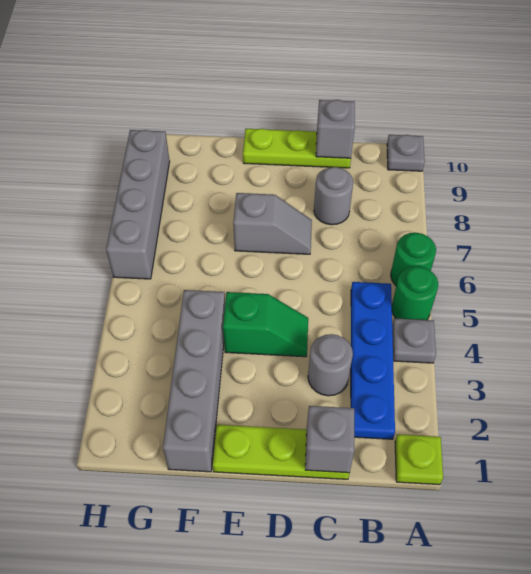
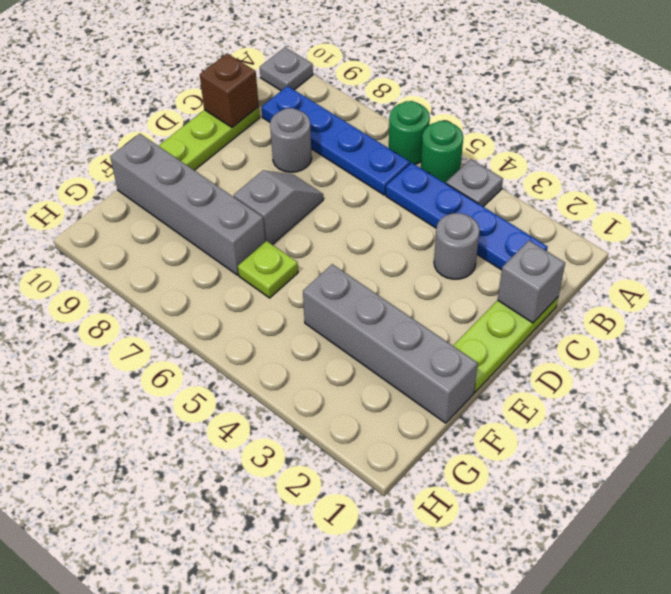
lime plate A1 level 1 -> lime plate F6 level 1
none -> blue plate B6:B9 level 1
grey brick C10 level 2 -> brown brick C10 level 2
green slope D4:E4 level 1 top E -> none
grey brick H6:H9 level 1 -> grey brick F7:F10 level 1

